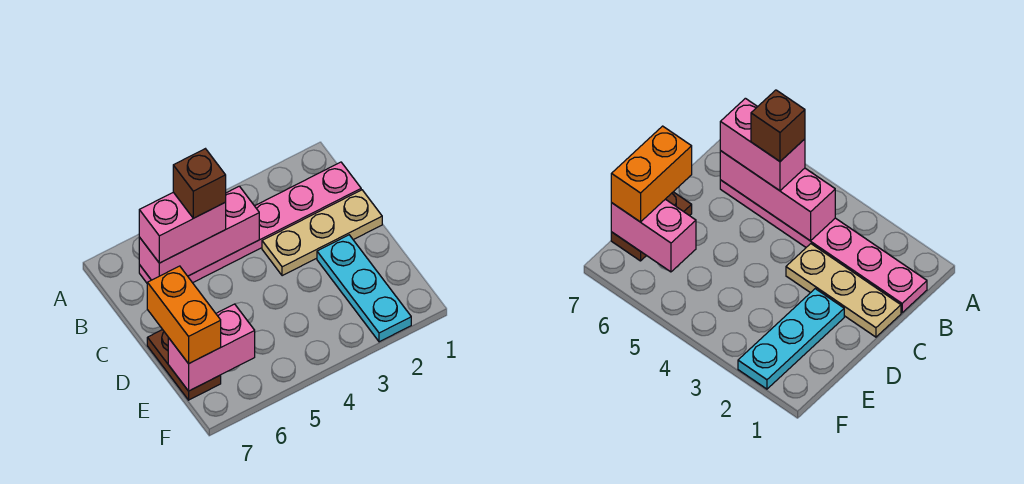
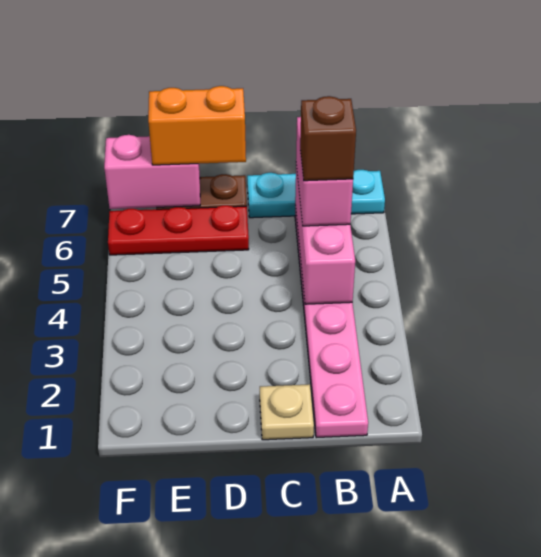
tan plate C1:C3 level 1 -> tan plate C1 level 1
cyan plate D2:F2 level 1 -> cyan plate A7:C7 level 1
none -> red plate D6:F6 level 1
pink brick E6:E7 level 2 -> pink brick E7:F7 level 2

